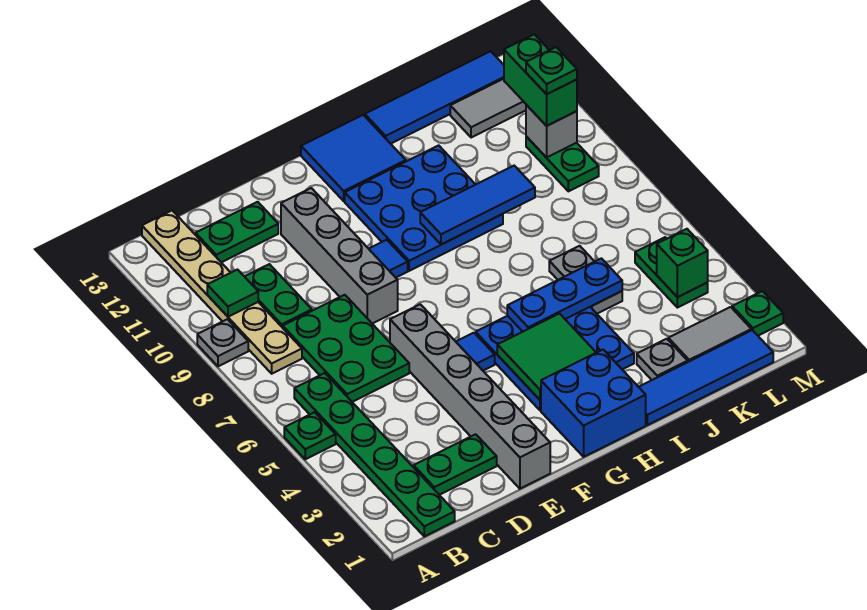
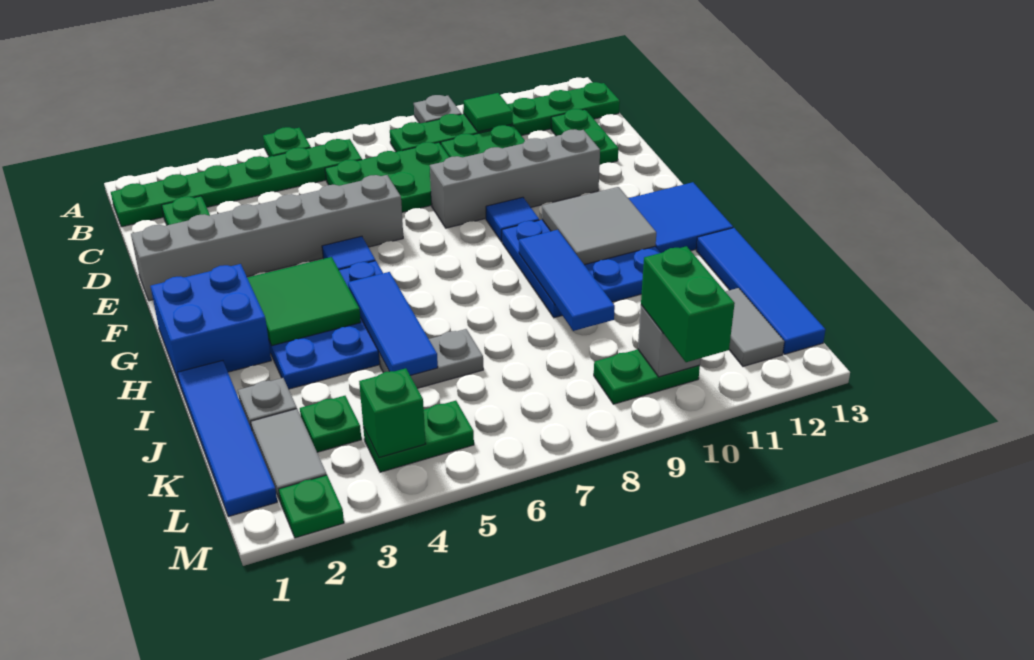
tan plate B8:B13 level 1 -> green plate B8:B13 level 1
none -> grey tile G10:H11 level 2
blue plate H5:J5 level 2 -> blue tile H5:J5 level 2
green brick L10:L11 level 3 -> green brick L10:M10 level 3
green plate L10 level 4 -> green plate K3 level 1

